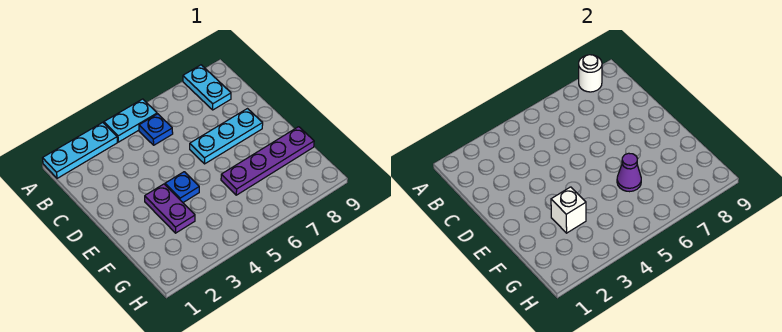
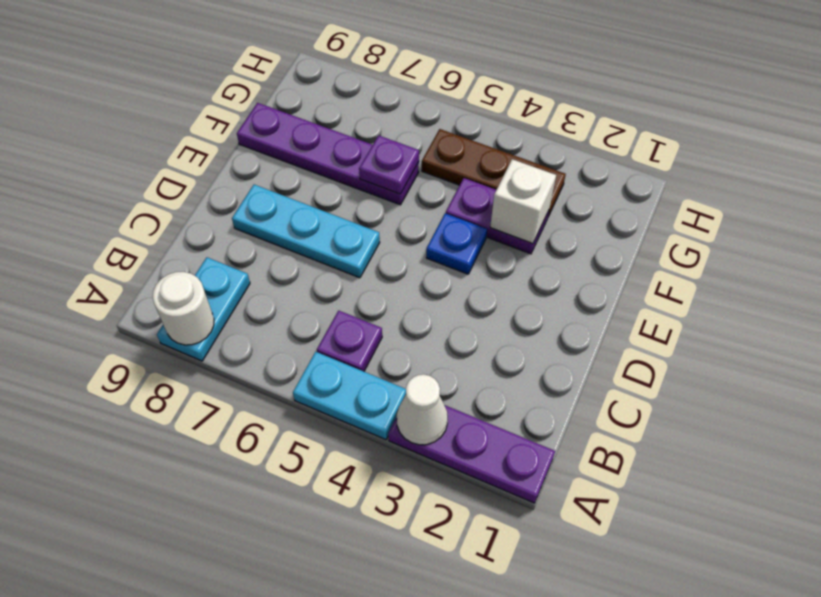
cyan plate A1:A3 level 1 -> purple plate A1:A3 level 1
none -> white cone A3 level 2
blue plate B5 level 1 -> purple plate B5 level 1
purple plate E3:F3 level 1 -> purple plate F3:F4 level 1
purple cone F6 level 2 -> purple plate F6 level 2
none -> brown plate G3:G5 level 1

